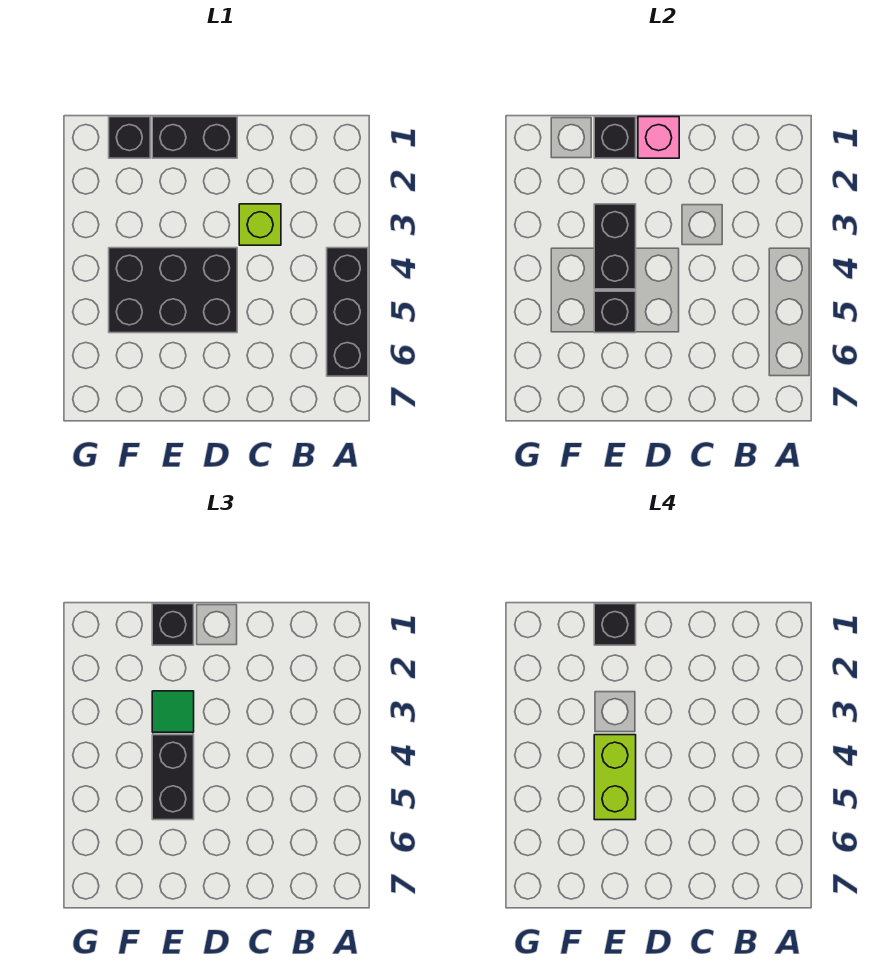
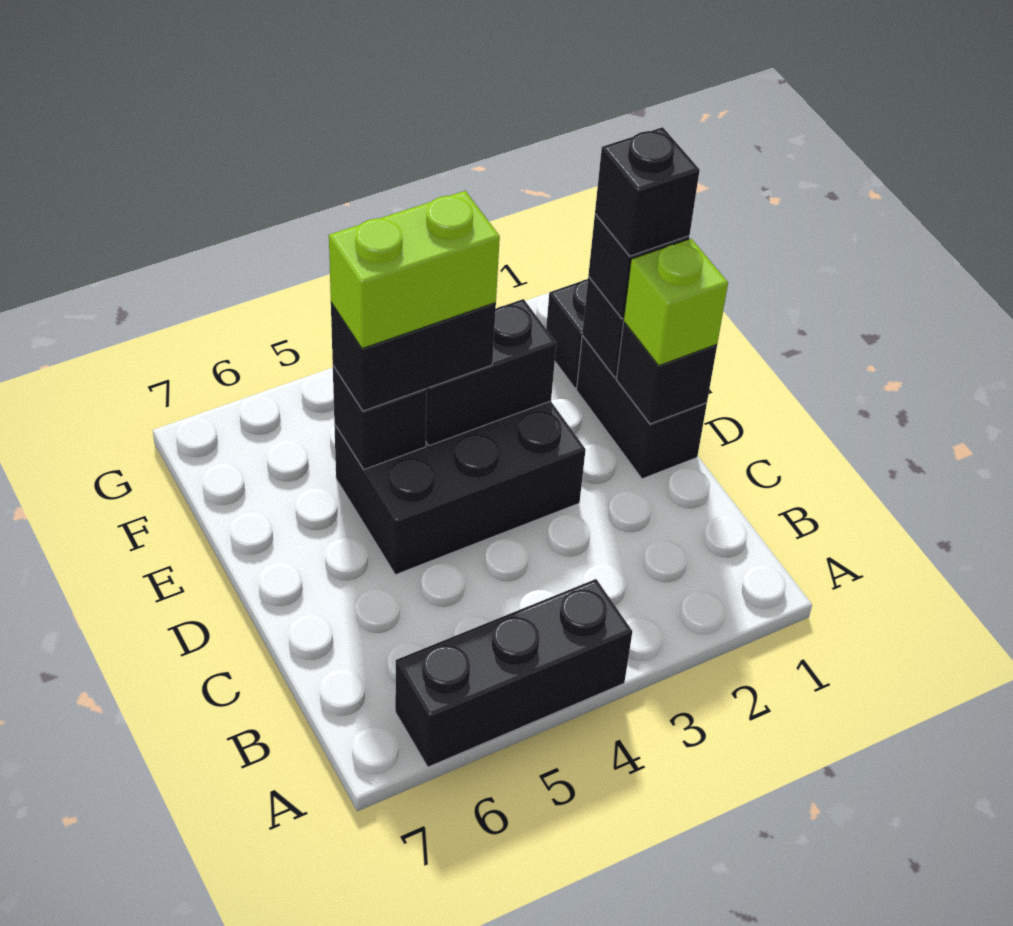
lime brick C3 level 1 -> lime brick D1 level 3
pink brick D1 level 2 -> black brick D1 level 2
black brick D4:F5 level 1 -> black brick D3:E5 level 1
green tile E3 level 3 -> none

